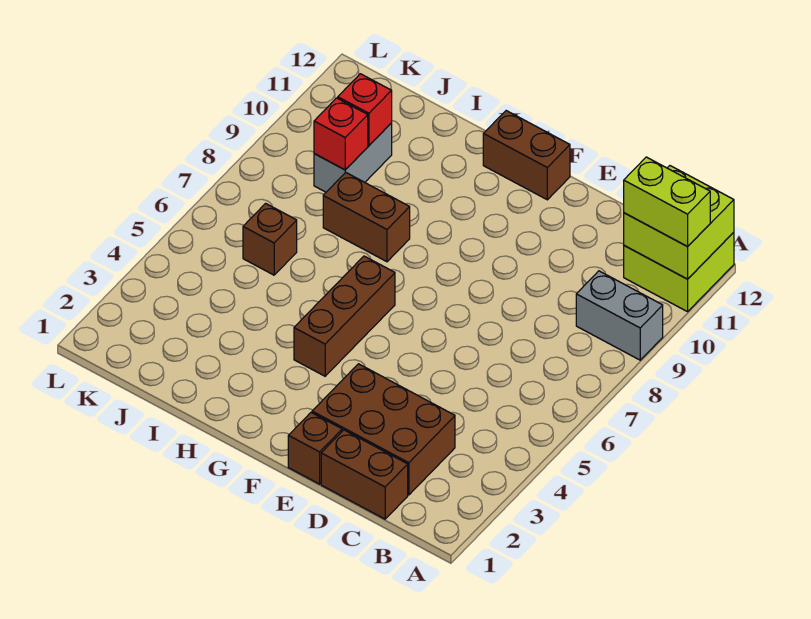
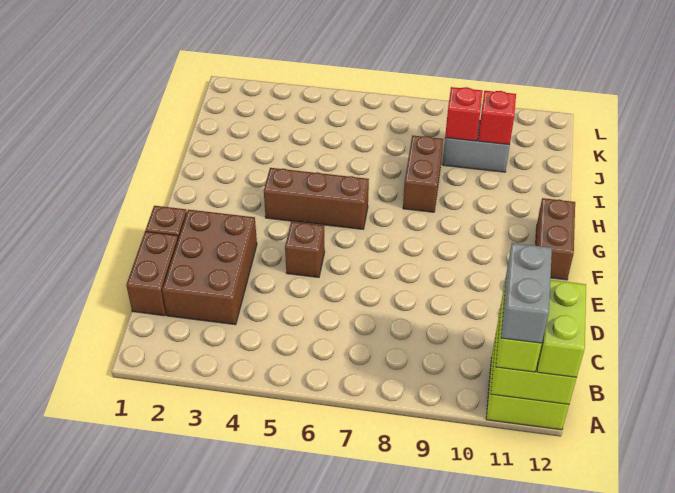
grey brick A9:B9 level 1 -> grey brick A11:B11 level 4
none -> lime brick A12:B12 level 3
brown brick J6 level 1 -> brown brick E5 level 1

